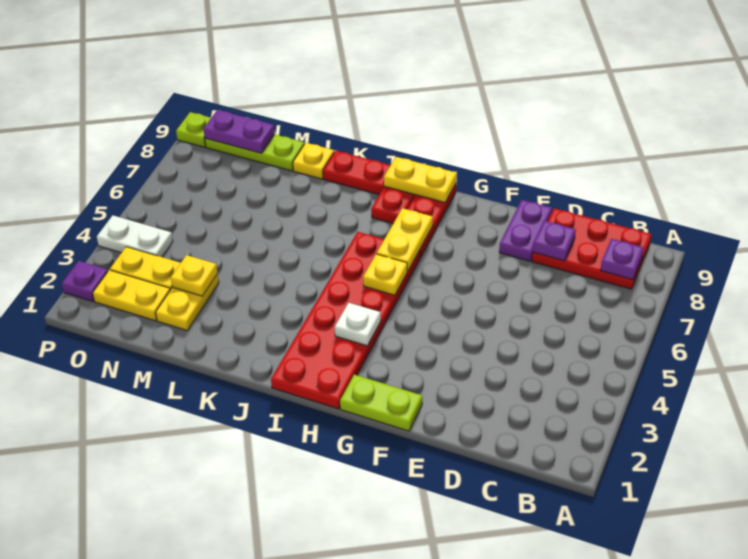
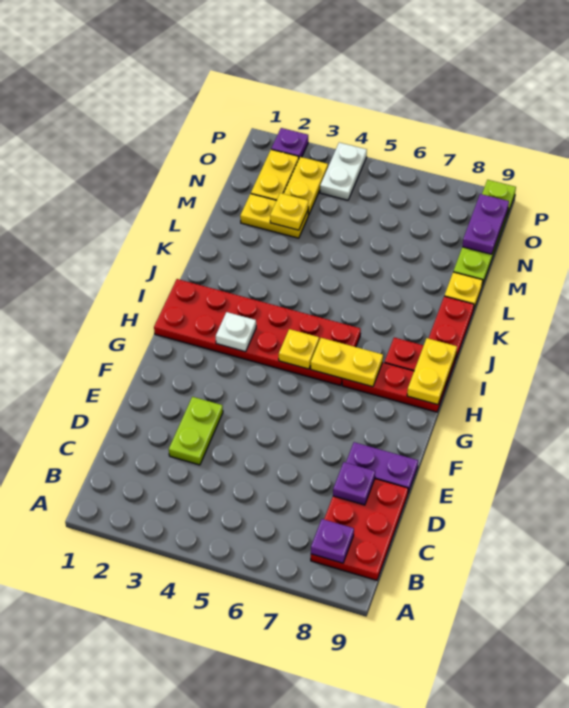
lime plate F1:G1 level 1 -> lime plate D3:E3 level 1

